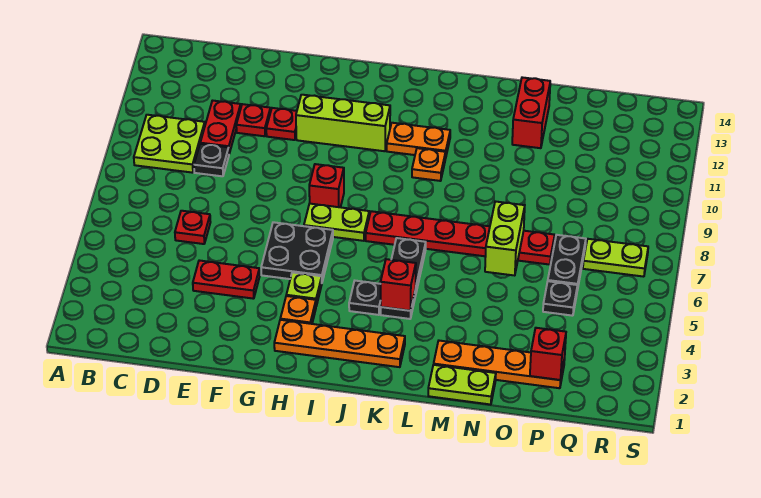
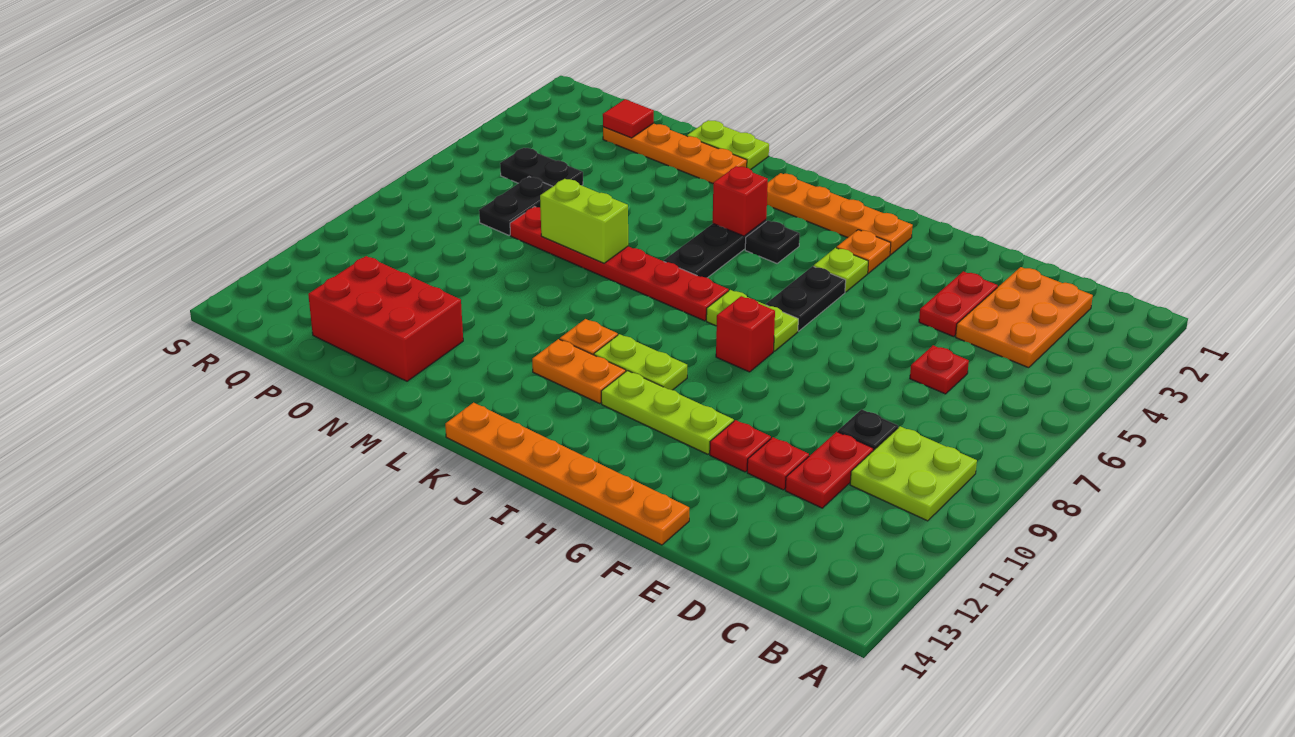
none -> orange plate C2:D4 level 1
red plate E4:F4 level 1 -> red plate E3:E4 level 1
none -> orange plate F14:K14 level 1
black plate G5:H6 level 1 -> black plate H5:H6 level 1
lime brick G11:I11 level 1 -> lime plate G11:I11 level 1
lime brick N6:N7 level 2 -> lime brick M7:N7 level 2
red brick N12:N13 level 1 -> red brick N12:P13 level 1
red brick P2 level 2 -> red tile P2 level 2
black plate P5 level 1 -> black plate P5:Q5 level 1
lime plate Q7:R7 level 1 -> lime plate I10:J10 level 1

